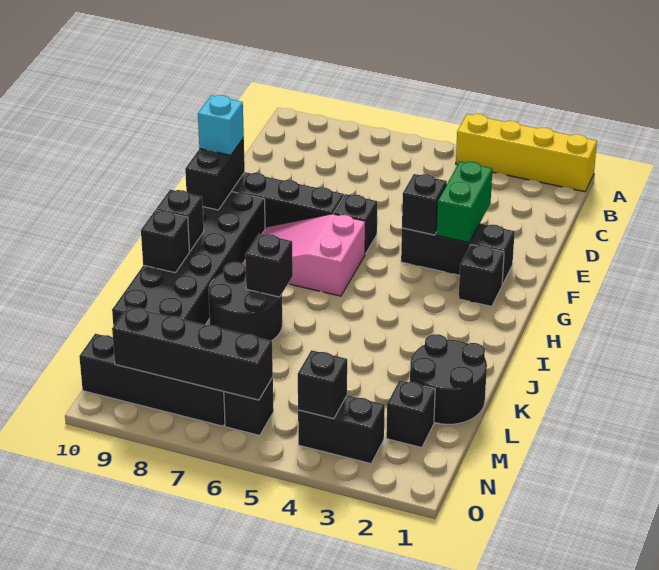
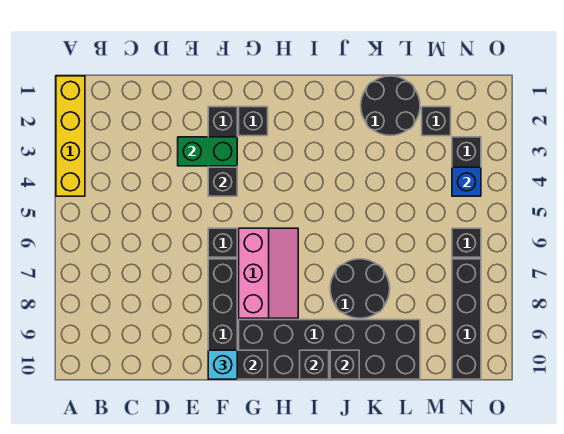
pink slope G6:H8 level 1 top 6 -> pink slope G6:H8 level 1 top G
black brick J7 level 2 -> none
black brick N4 level 2 -> blue brick N4 level 2
black brick N6:N9 level 2 -> none

